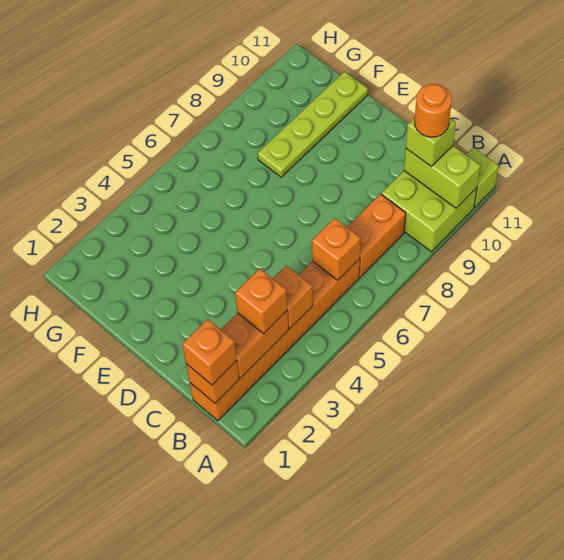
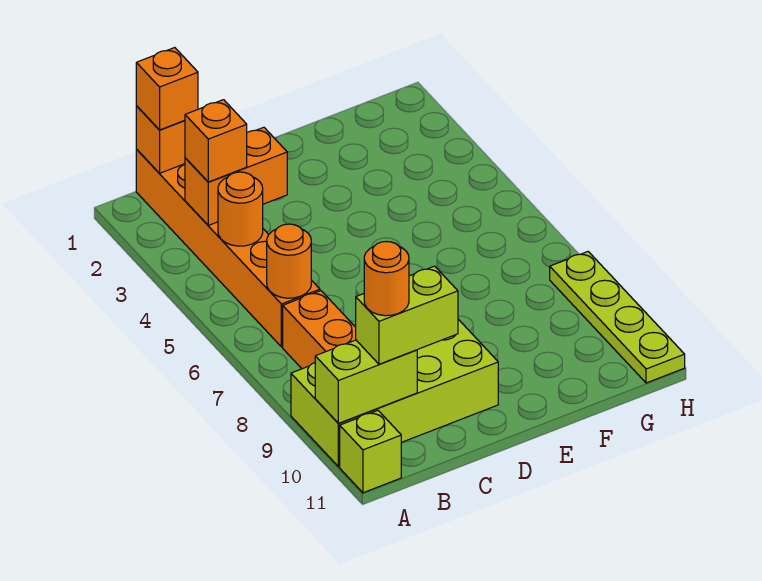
lime brick A9:B10 level 1 -> lime brick A9:D10 level 1
orange brick B2:B3 level 2 -> orange brick B3:C3 level 2
orange brick B4 level 2 -> orange round brick B4 level 2
orange brick B6 level 2 -> orange round brick B6 level 2
lime brick B10 level 3 -> lime brick B10:C10 level 3
lime plate F8:F11 level 1 -> lime plate H8:H11 level 1

